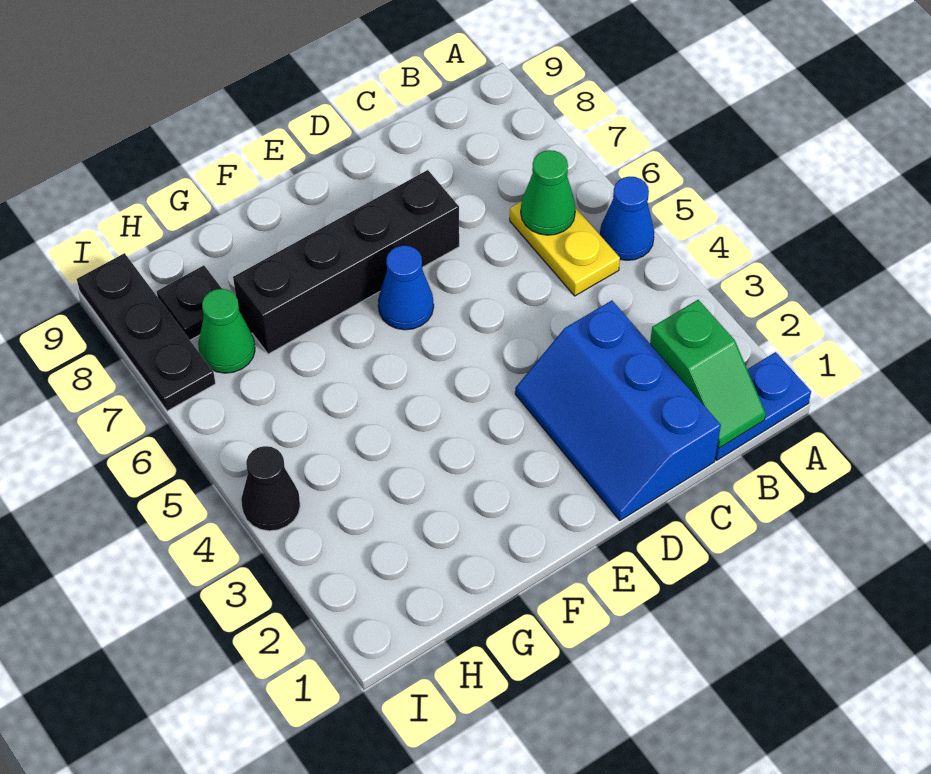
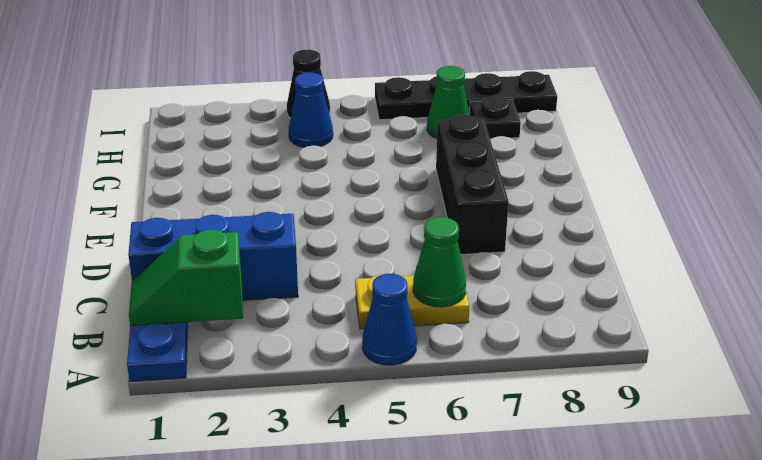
black brick D7:G7 level 1 -> black brick D7:F7 level 1
blue cone E6 level 1 -> blue cone H4 level 1
black plate I7:I9 level 1 -> black plate I6:I9 level 1

